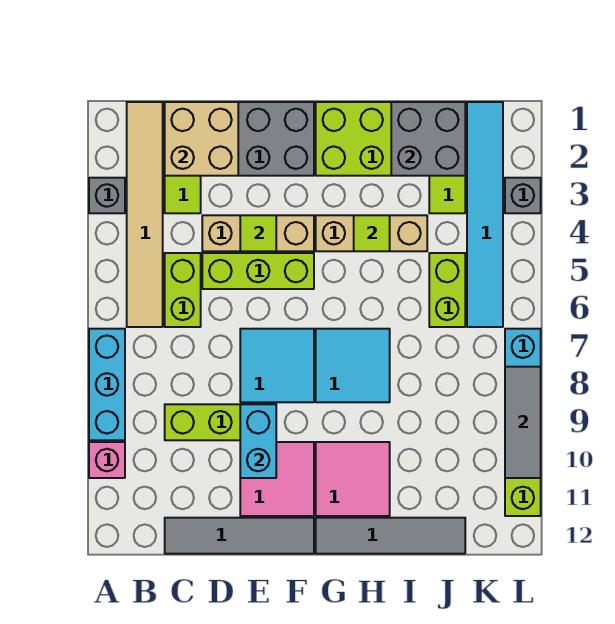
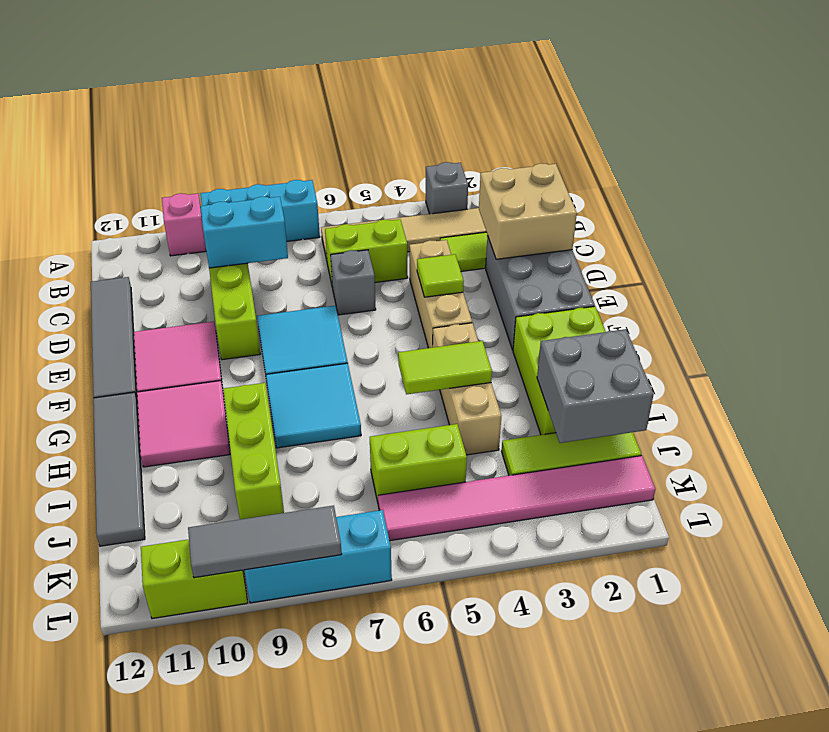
lime brick D5:F5 level 1 -> lime brick H9:J9 level 1
cyan brick E9:E10 level 2 -> cyan brick C8:C9 level 2
lime tile H4 level 2 -> lime tile H4:H5 level 2
cyan tile K1:K6 level 1 -> pink tile K1:K6 level 1
grey brick L3 level 1 -> grey brick D6 level 1

